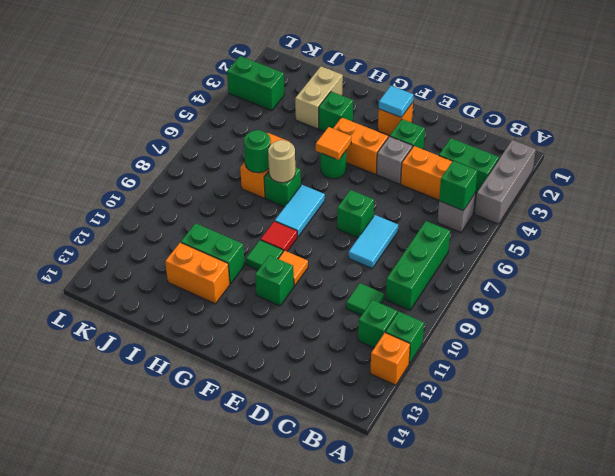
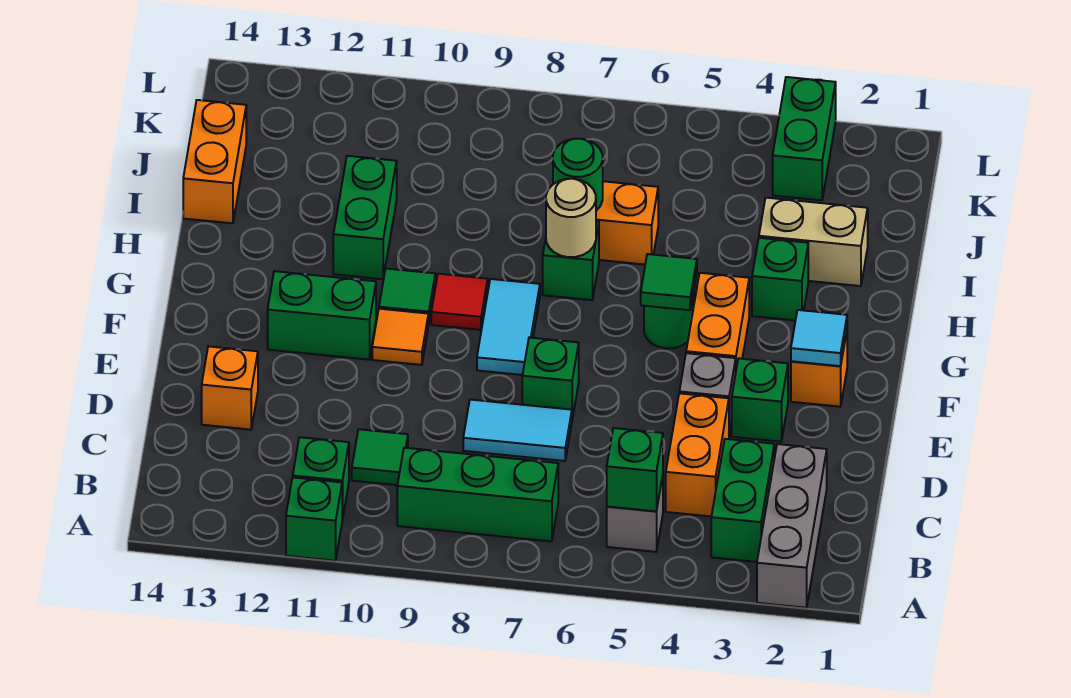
grey brick A2:A4 level 1 -> grey brick A2:C2 level 1
orange brick A12 level 1 -> orange brick D13 level 1
green brick F11 level 1 -> green brick F11:F12 level 1
orange tile G5 level 2 -> green tile G5 level 2
cyan tile G7:G8 level 1 -> cyan tile F8:G8 level 1
orange brick H12:I12 level 1 -> orange brick I14:J14 level 1

